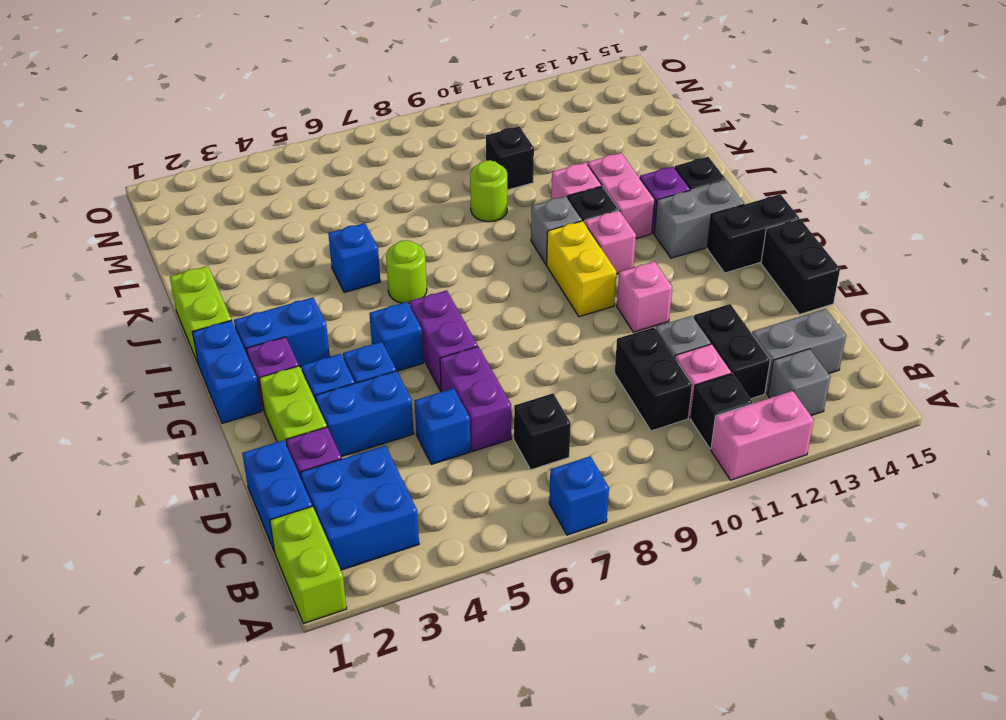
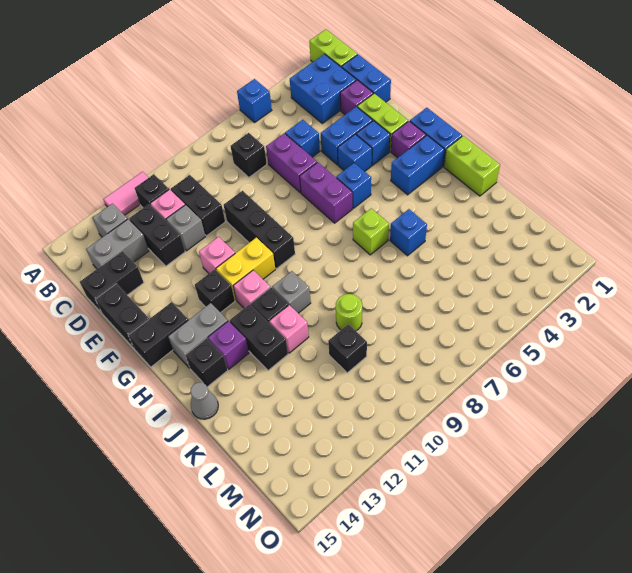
blue brick A7 level 1 -> blue brick A5 level 1
pink brick A11:A12 level 1 -> pink tile A11:A12 level 1
none -> black brick D14:D15 level 1
none -> black brick E9:G9 level 1
yellow brick G10:H10 level 1 -> yellow brick G10:G11 level 1
none -> black brick G12 level 1
lime round brick I6 level 1 -> lime brick I6 level 1
pink brick I12:J12 level 1 -> black brick I12:J12 level 1
none -> grey cone J15 level 1

